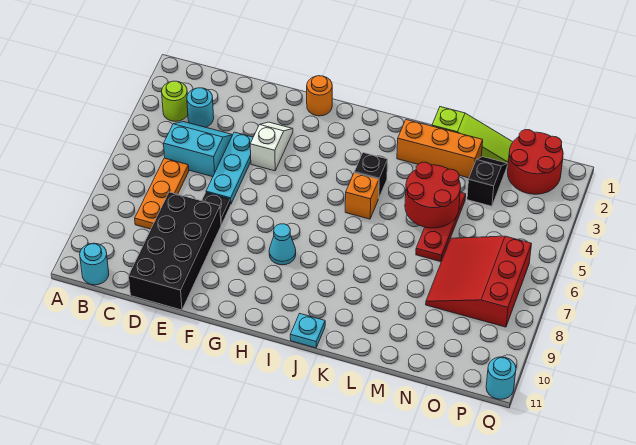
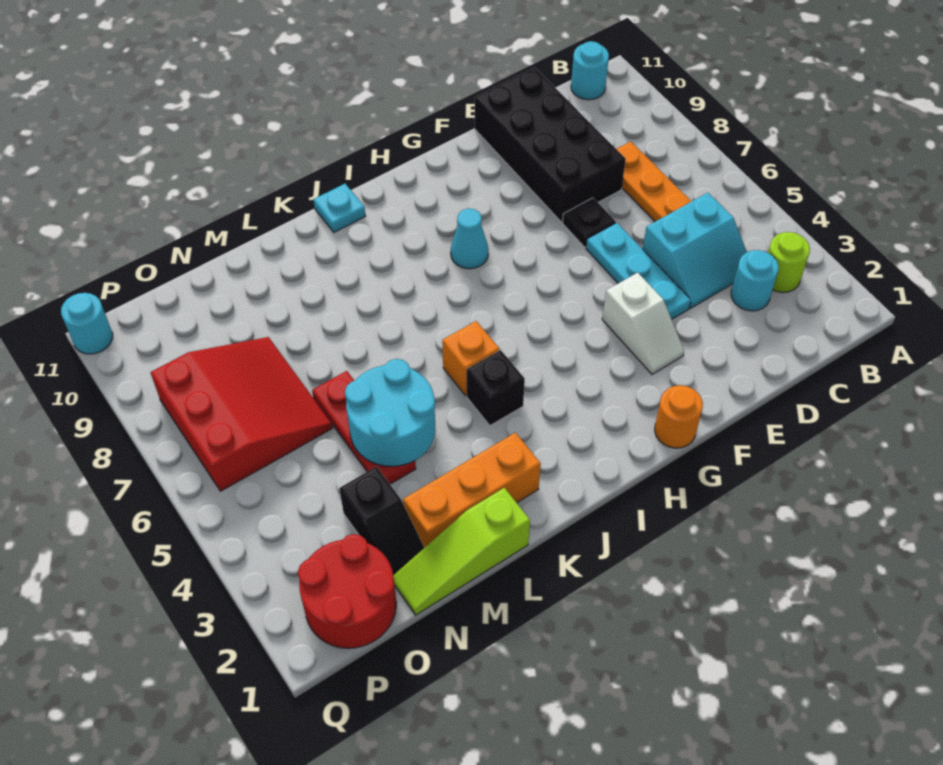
red round brick L4:M5 level 2 -> cyan round brick L4:M5 level 2

